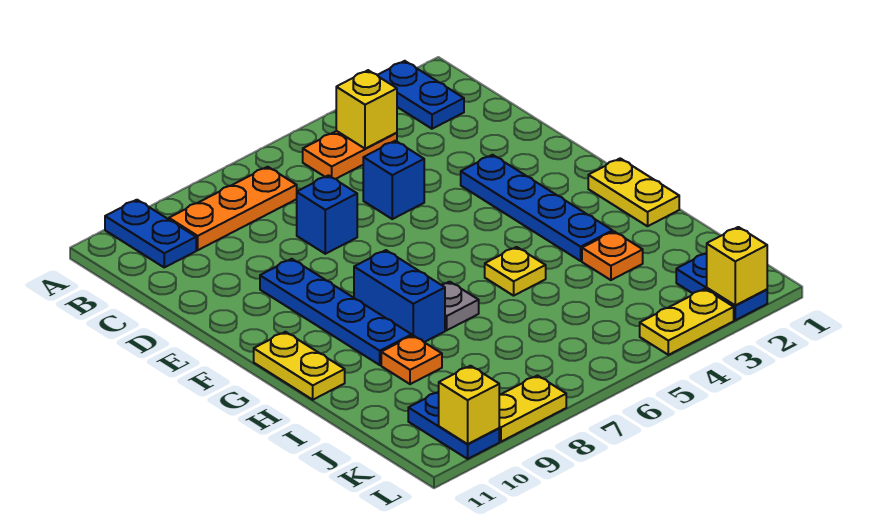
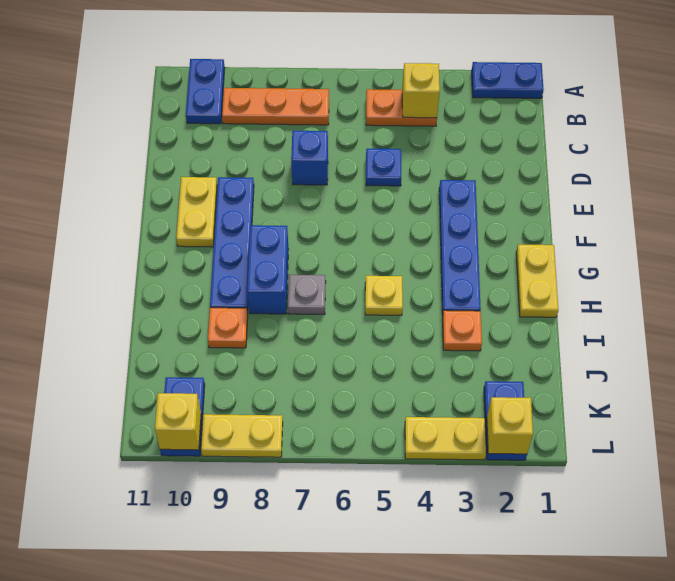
blue plate A2:B2 level 1 -> blue plate A1:A2 level 1
blue brick D5 level 1 -> blue plate D5 level 1
yellow plate G11:H11 level 1 -> yellow plate E10:F10 level 1

